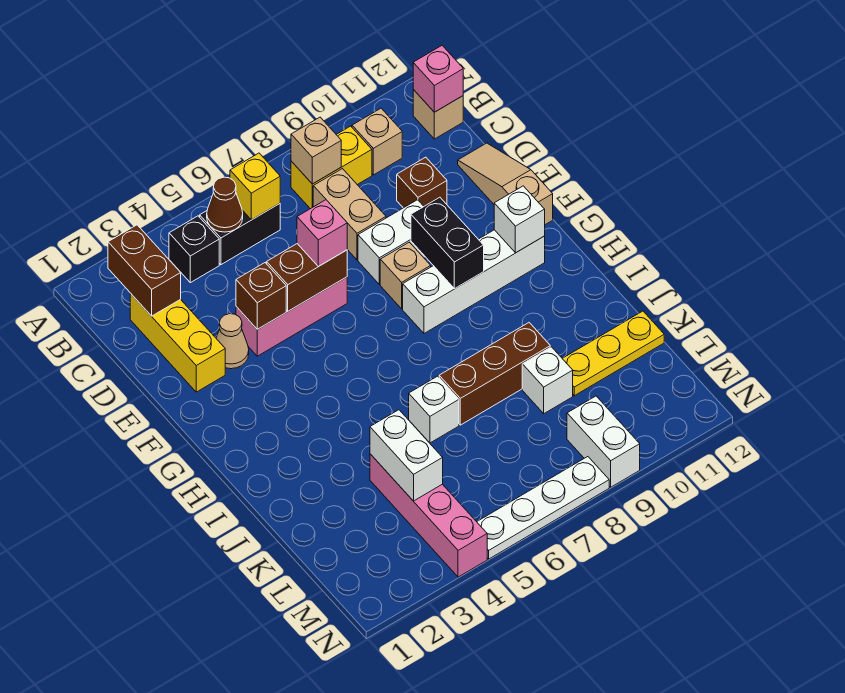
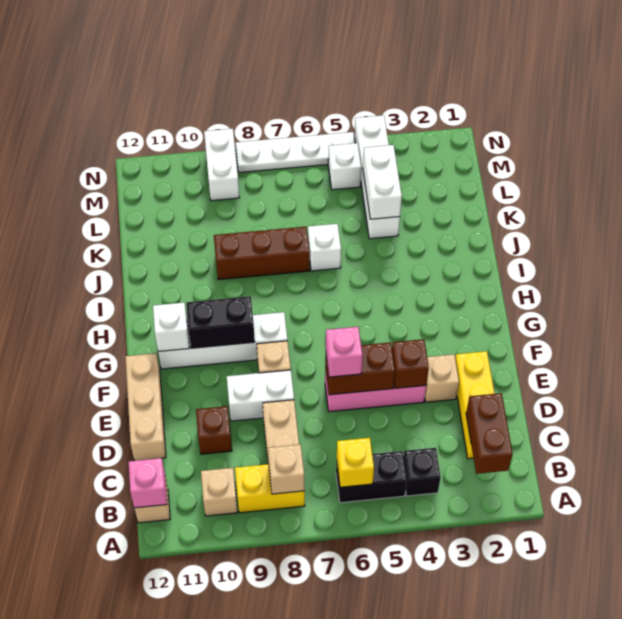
brown cone B5 level 2 -> none
tan slope D12:F12 level 1 top F -> tan brick D12:F12 level 1
tan cone E3 level 1 -> tan brick E3 level 1
black brick F9:G9 level 2 -> black brick G9:G10 level 2
pink brick K4:N4 level 1 -> white brick K4:N4 level 1
white brick K9 level 1 -> white brick M5 level 1
yellow plate K10:K12 level 1 -> none

